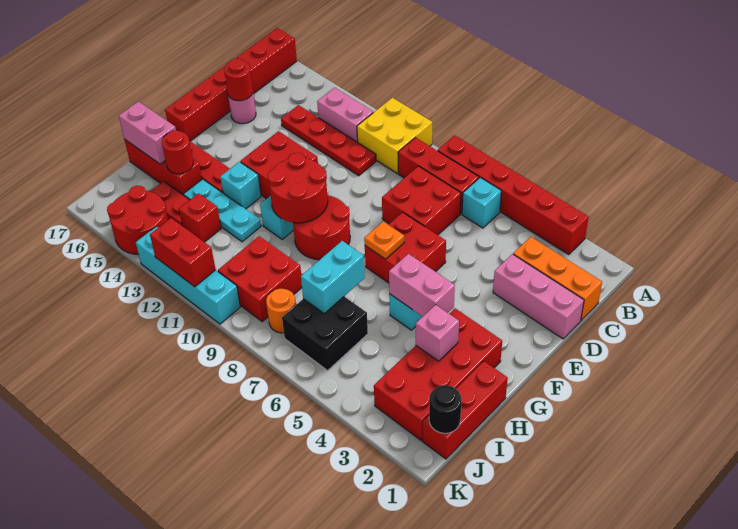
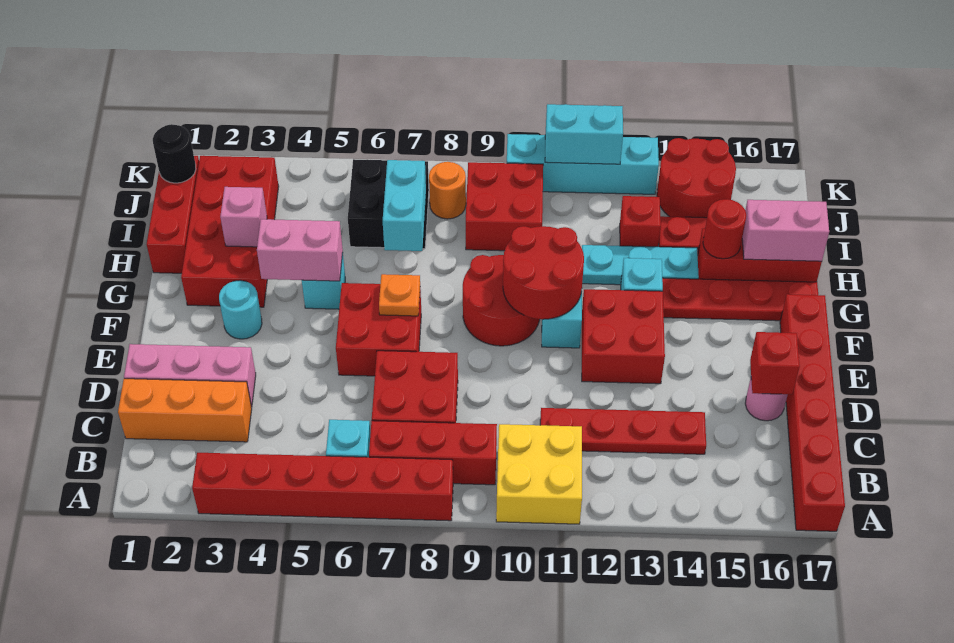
pink brick B12:B13 level 1 -> none
red round brick D16 level 2 -> red brick D16 level 2
none -> cyan round brick F3 level 1
red brick K11:K12 level 2 -> cyan brick K11:K12 level 2

